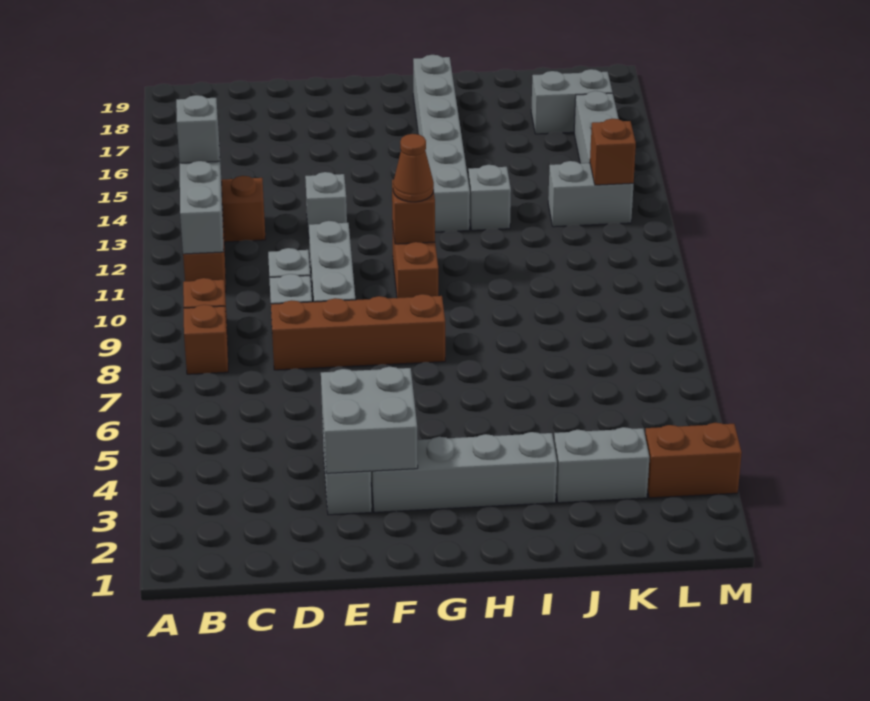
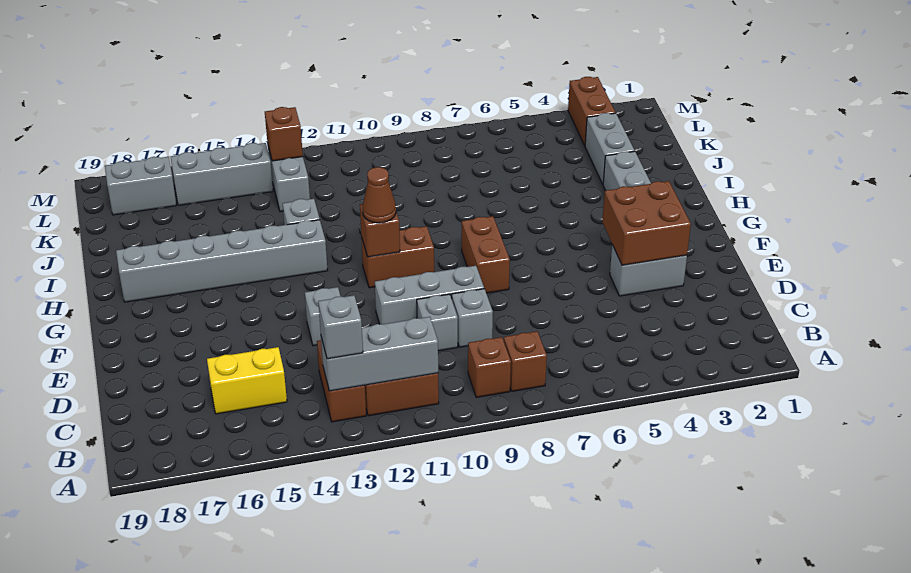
none -> yellow brick C15:C16 level 1
brown brick D8:G8 level 1 -> brown brick F8:G8 level 1
grey brick E3:F4 level 2 -> brown brick E3:F4 level 2
grey brick K17:L17 level 1 -> grey brick L17:L18 level 1

